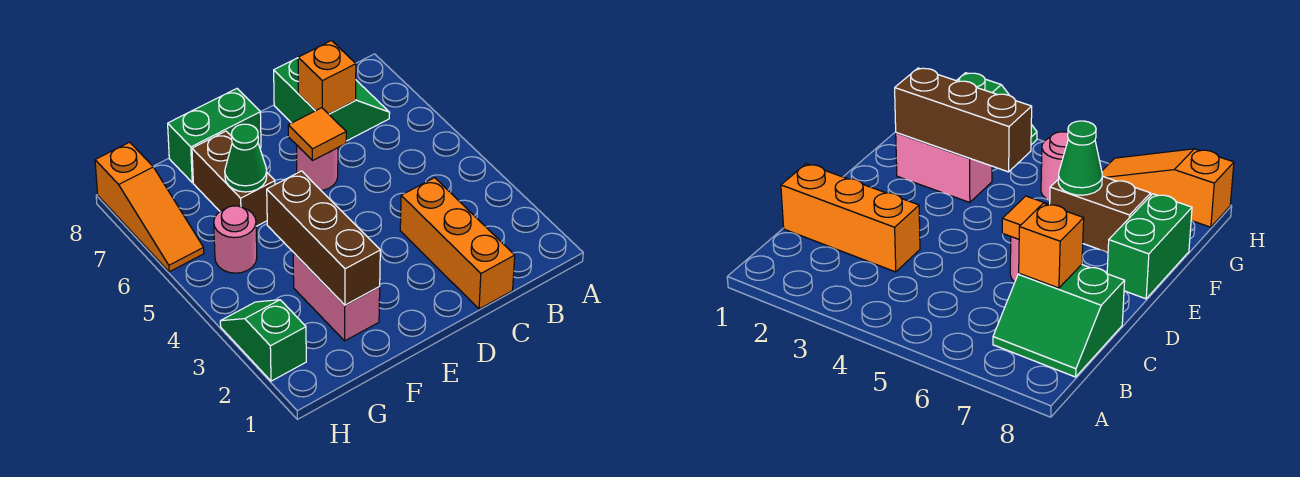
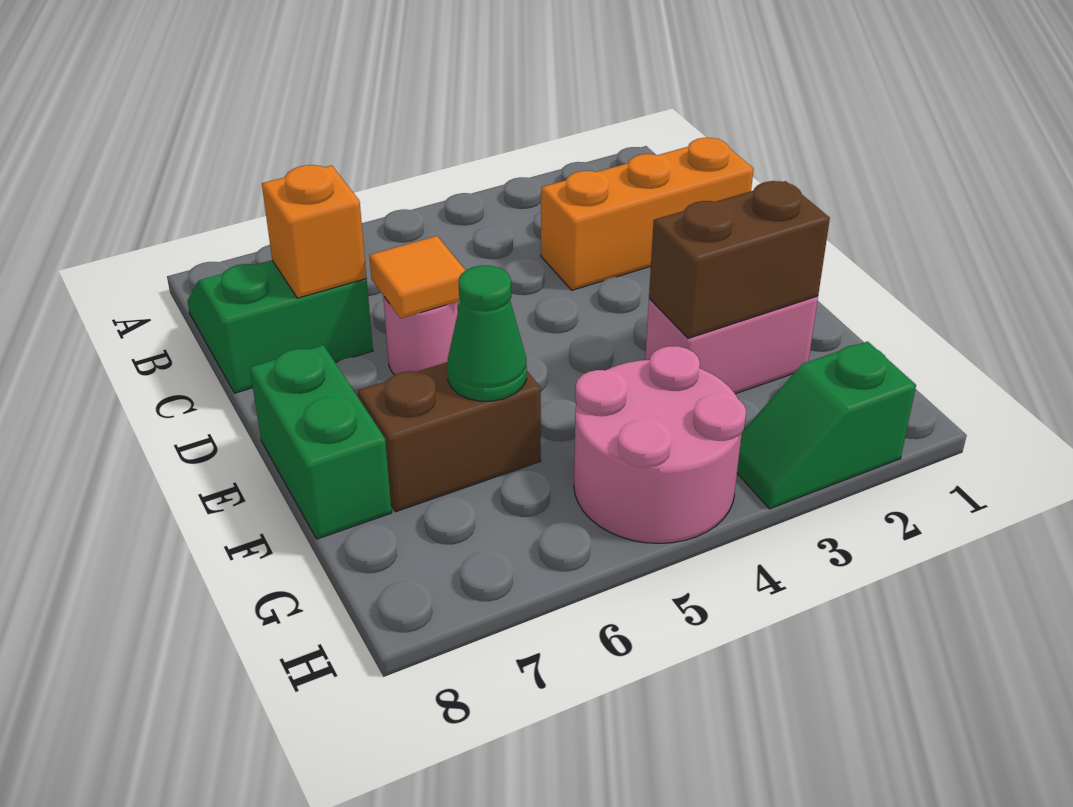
brown brick F2:F4 level 2 -> brown brick F2:F3 level 2
pink round brick G5 level 1 -> pink round brick G4:H5 level 1
orange slope H6:H8 level 1 top 8 -> none

